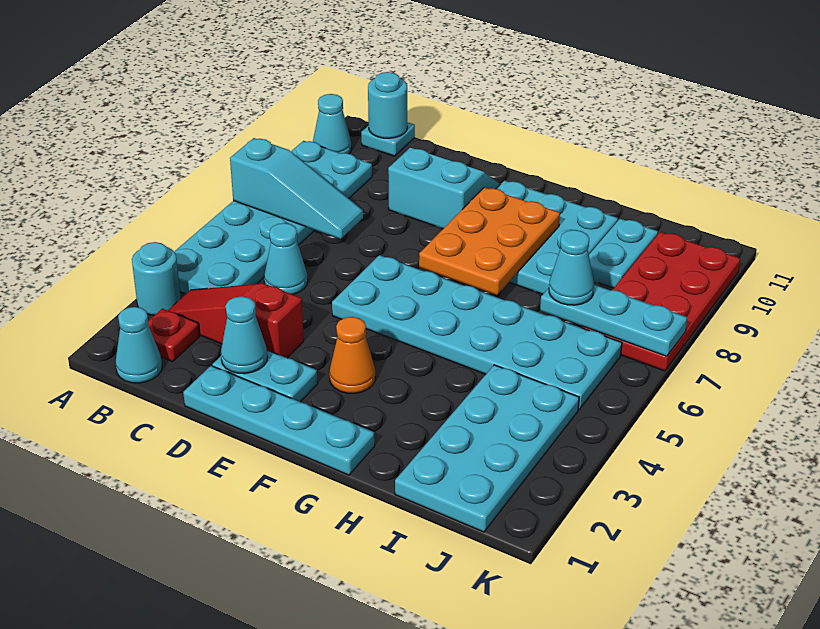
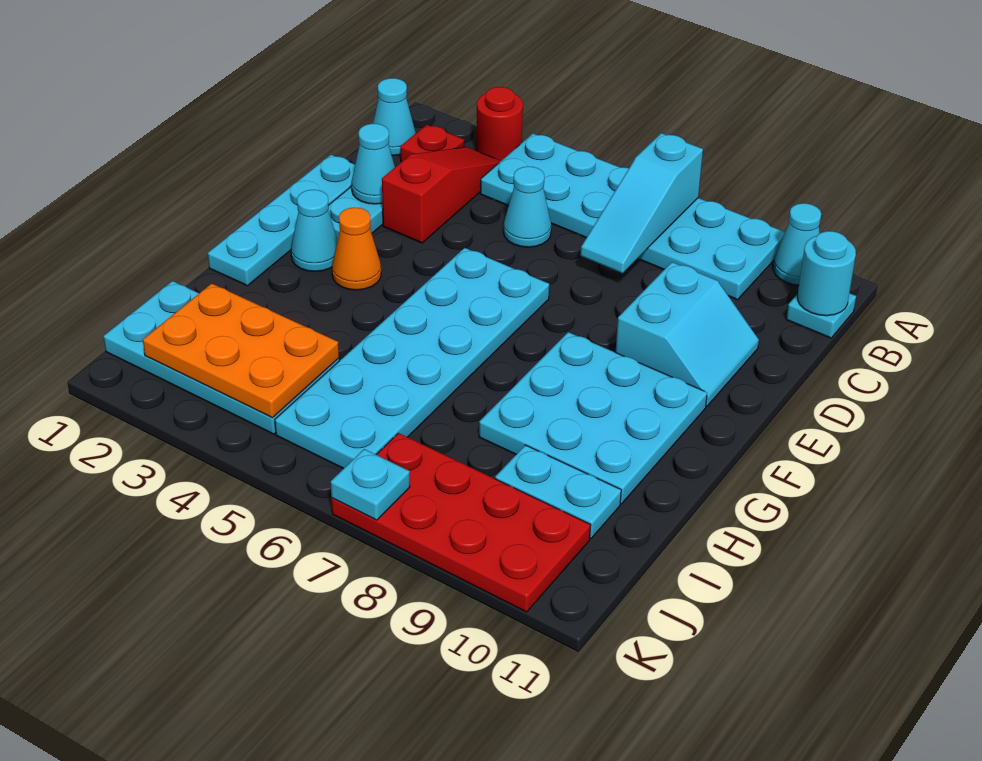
cyan round brick A3 level 1 -> red round brick A3 level 1
orange plate F7:G9 level 2 -> orange plate I2:J4 level 2
cyan plate I7:K7 level 2 -> cyan plate K7 level 2
cyan cone I7 level 3 -> cyan cone F2 level 1

